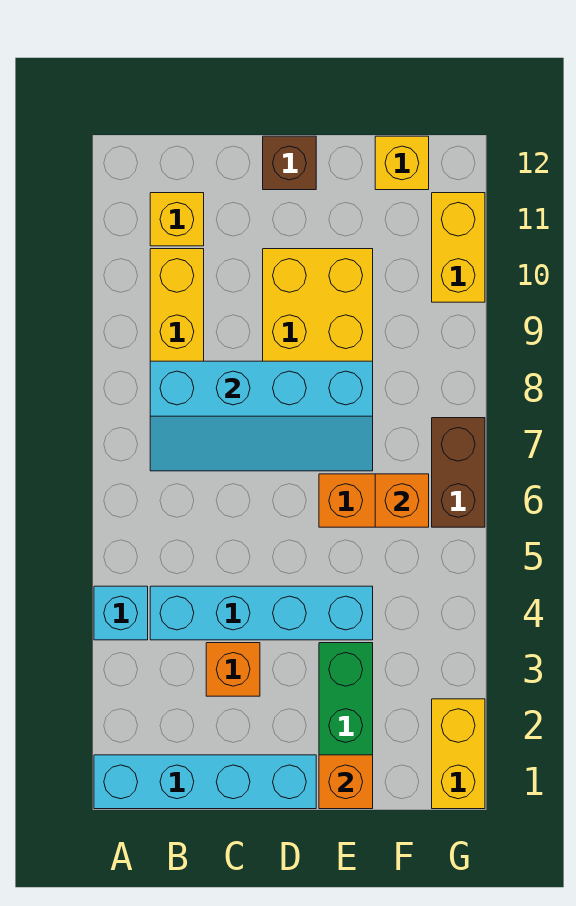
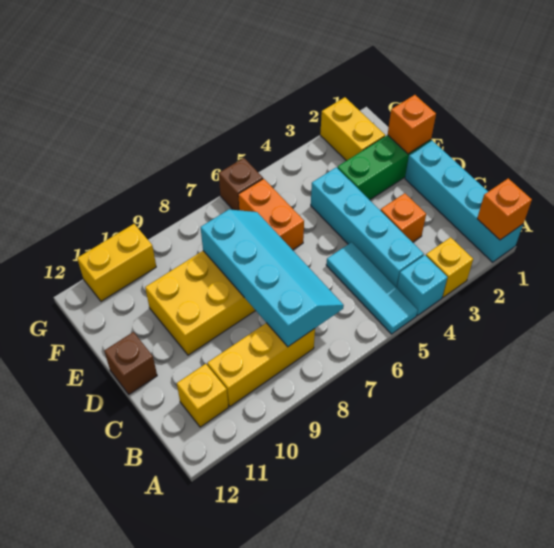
none -> cyan tile A5:C5 level 1
orange brick F6 level 2 -> orange brick A1 level 2
yellow brick F12 level 1 -> yellow brick A3 level 1
yellow brick G1:G2 level 1 -> yellow brick F2:G2 level 1
brown brick G6:G7 level 1 -> brown brick G6 level 1

